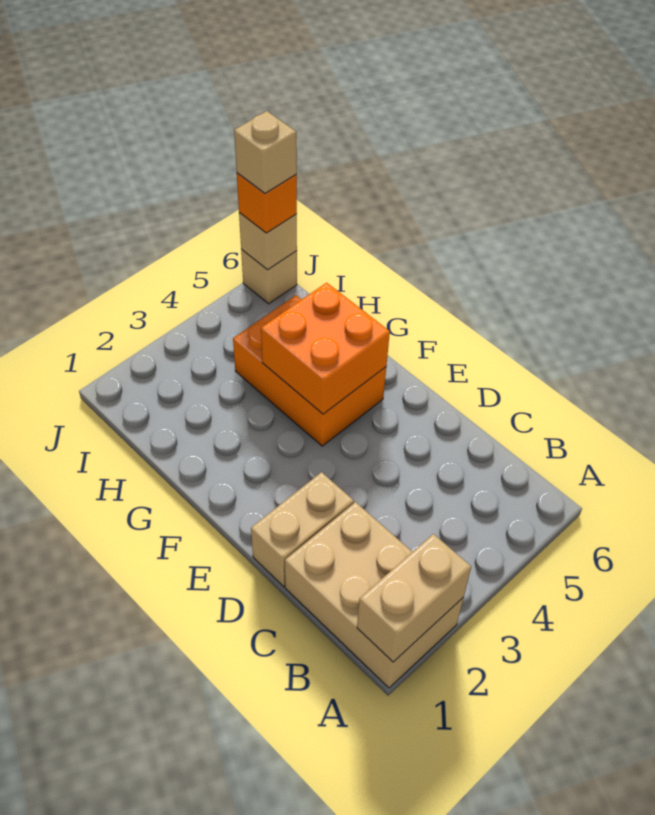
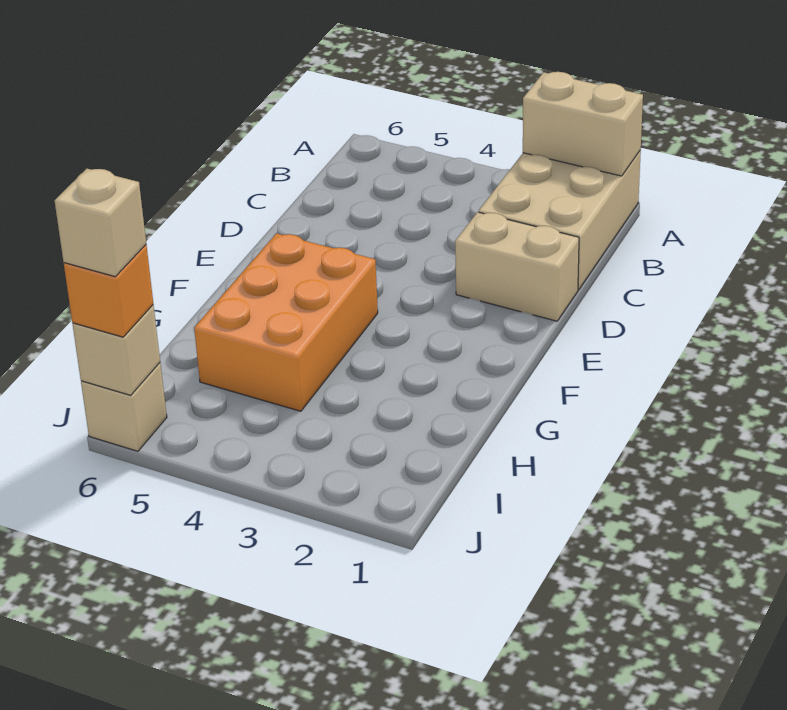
orange brick F4:G5 level 2 -> none

